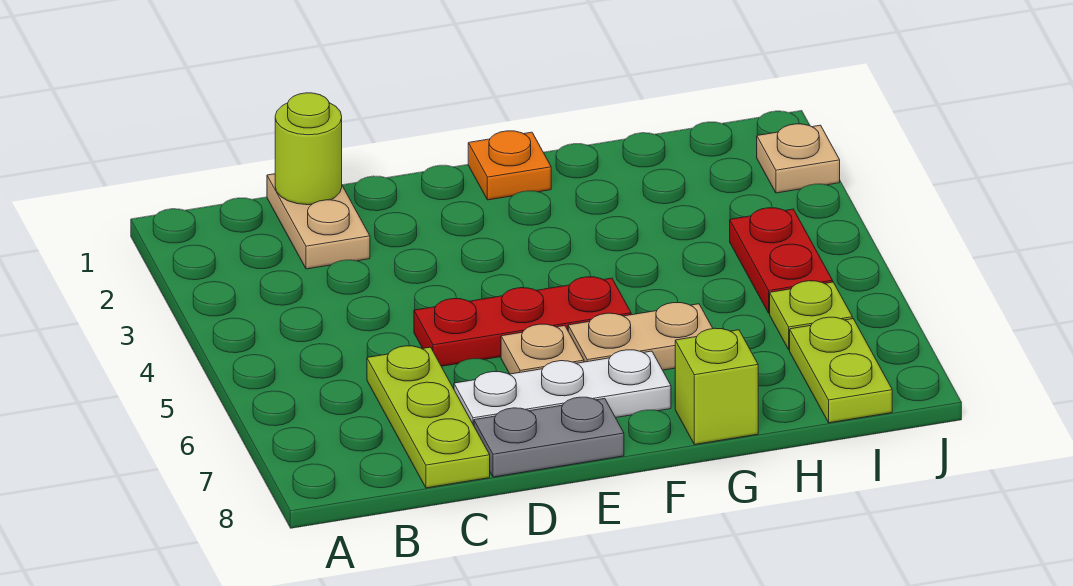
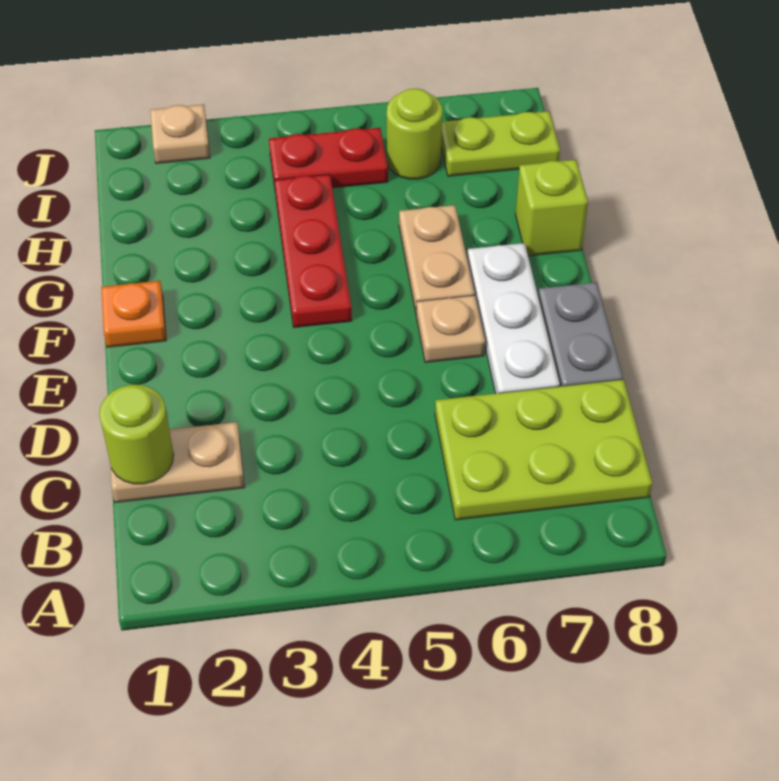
lime plate C6:C8 level 1 -> lime plate B6:C8 level 1
red plate D5:F5 level 1 -> red plate F4:H4 level 1
lime plate I6 level 1 -> lime round brick I6 level 1

